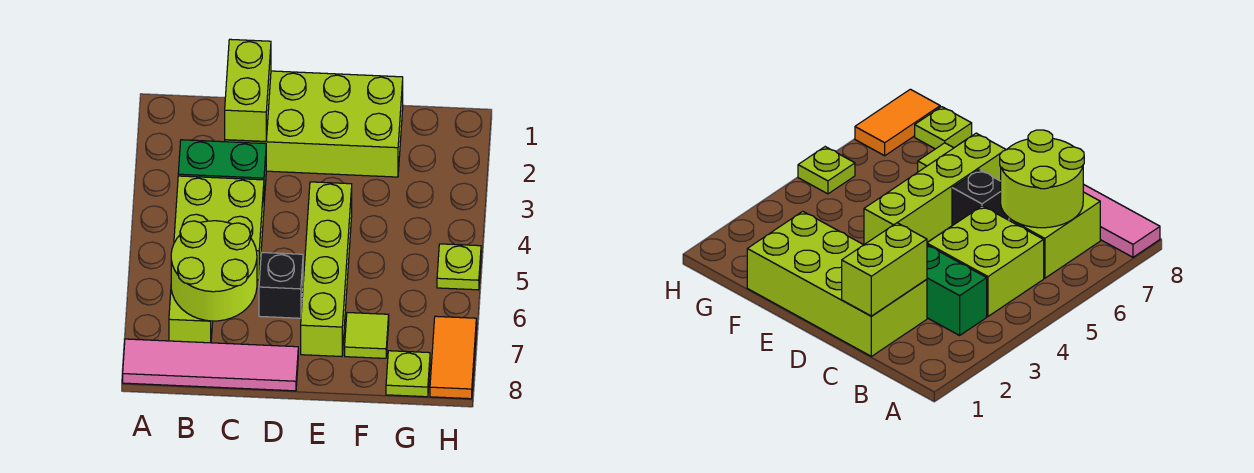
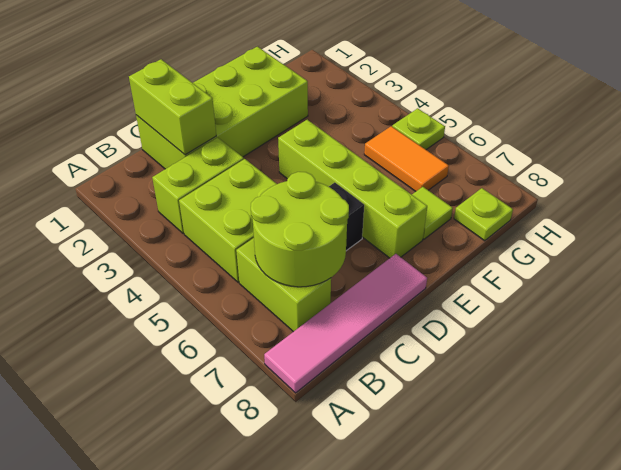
green brick B3:C3 level 1 -> lime brick B3:C3 level 1
orange tile H7:H8 level 1 -> orange tile G5:G6 level 1

